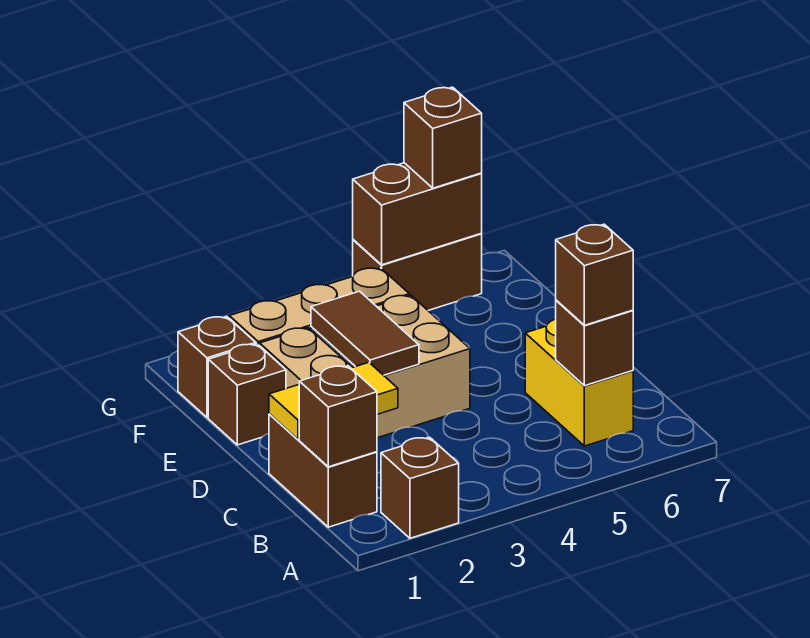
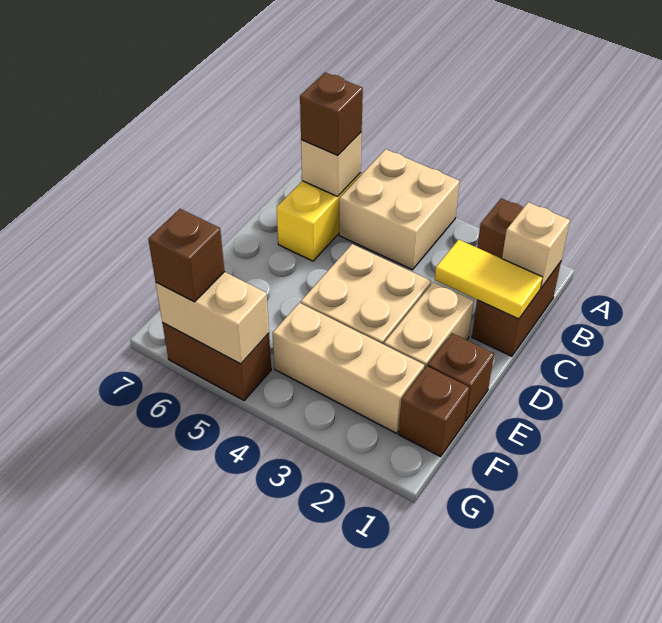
none -> tan brick A4:B5 level 1
brown brick B1 level 2 -> tan brick B1 level 2
brown brick B6 level 2 -> tan brick B6 level 2
brown tile D3:E3 level 2 -> none
brown brick G5:G6 level 2 -> tan brick G5:G6 level 2

